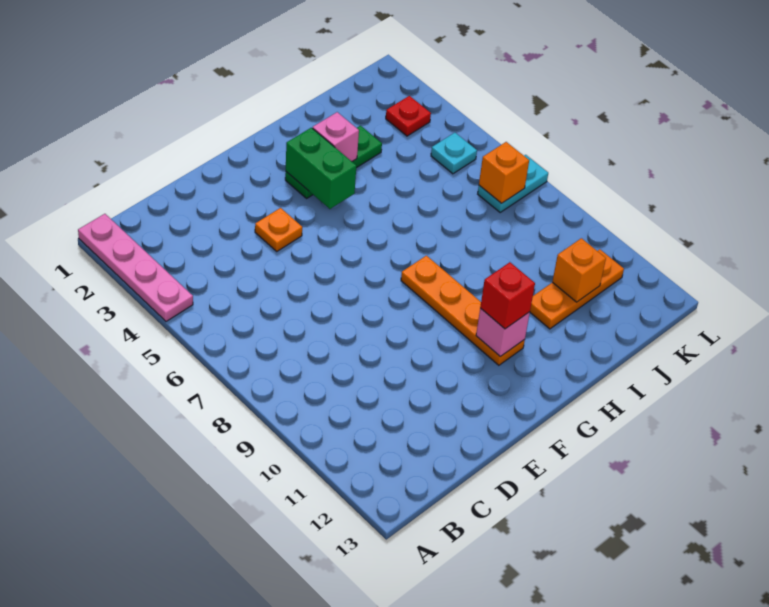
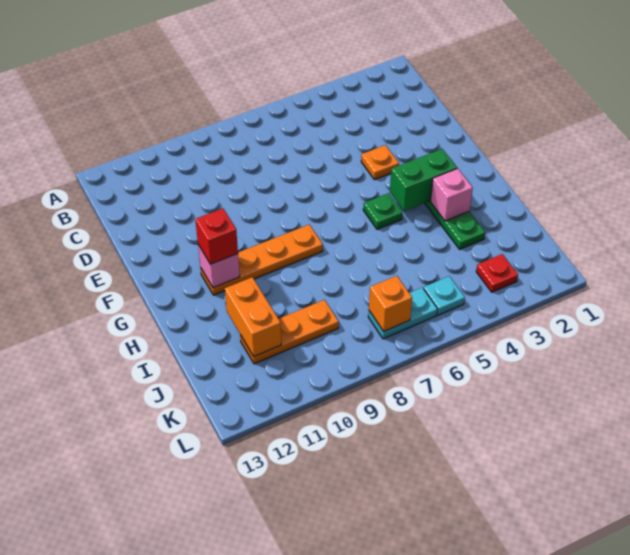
pink plate A1:A4 level 1 -> none
none -> green plate G5 level 1
orange plate I11:K11 level 1 -> orange plate J9:J11 level 1
orange brick J11 level 2 -> orange brick I11:J11 level 2
cyan plate K7:L7 level 1 -> cyan plate K6:K7 level 1

